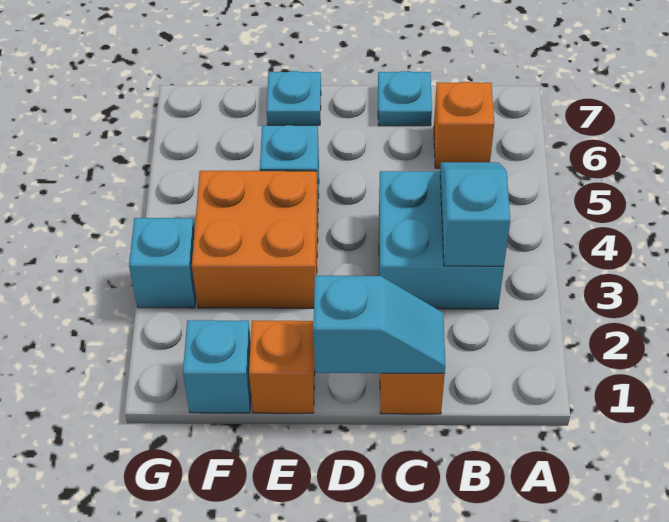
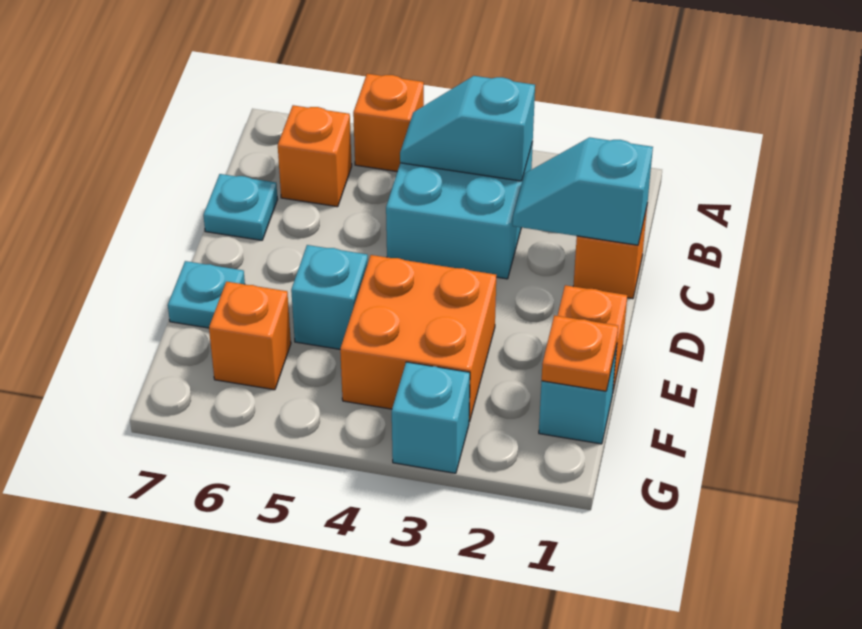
none -> orange brick A5 level 1
cyan slope C1:D1 level 2 top D -> cyan slope C1:C2 level 2 top 1
none -> orange plate F1 level 2
none -> orange brick F6 level 1

